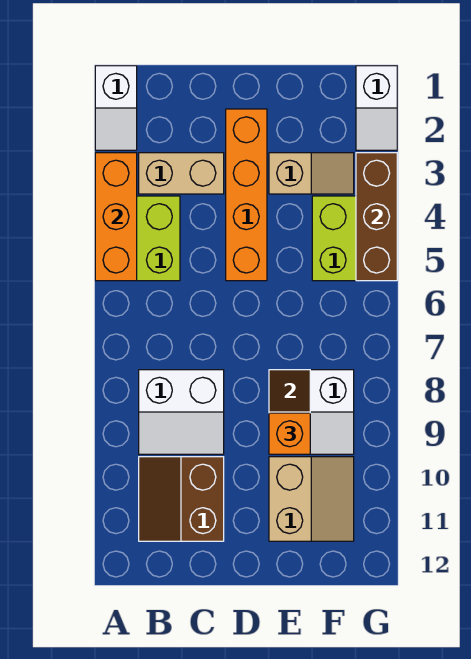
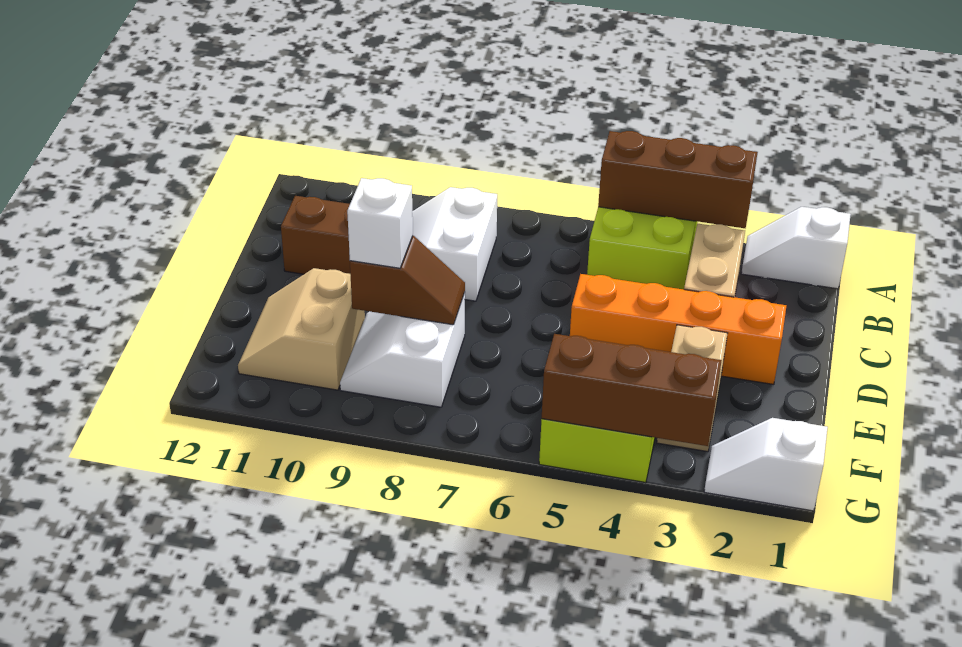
orange brick A3:A5 level 2 -> brown brick A3:A5 level 2
orange brick E9 level 3 -> white brick E9 level 3
tan slope E10:F11 level 1 top E -> tan slope E10:F11 level 1 top 10

